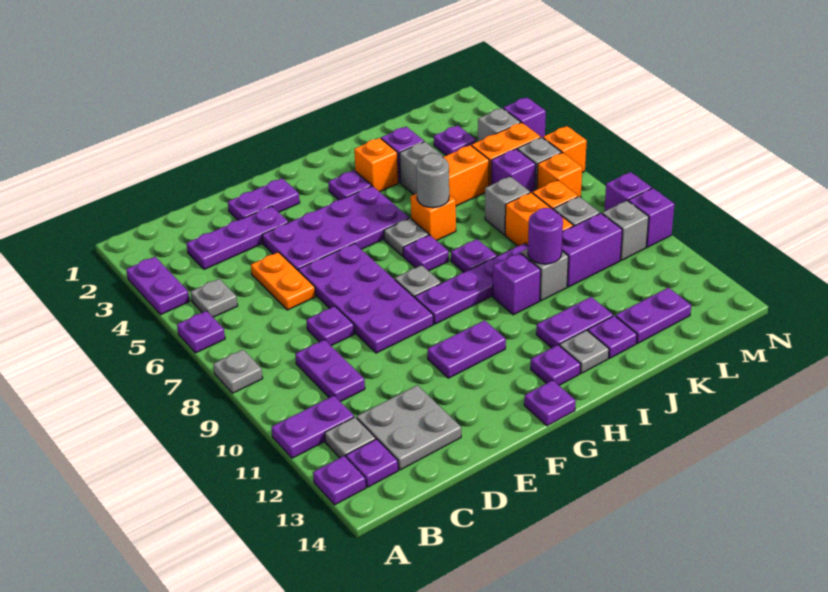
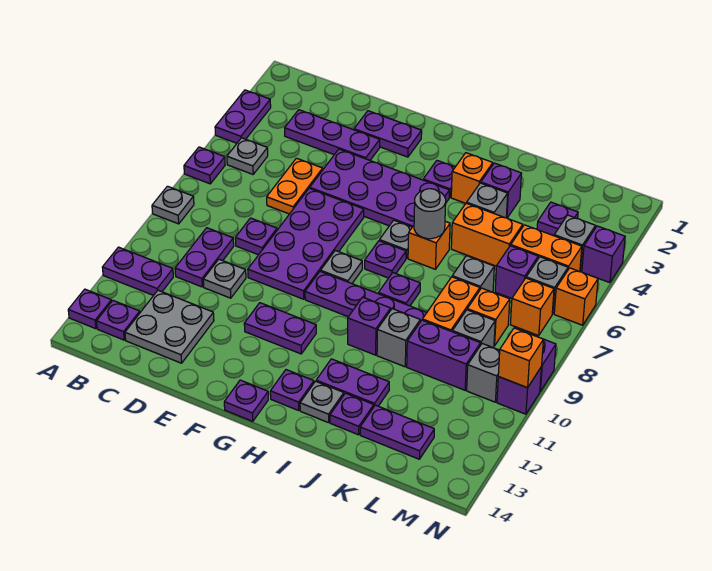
grey plate B12 level 1 -> grey plate D10 level 1
purple round brick J10 level 2 -> none
none -> orange brick N10 level 2

